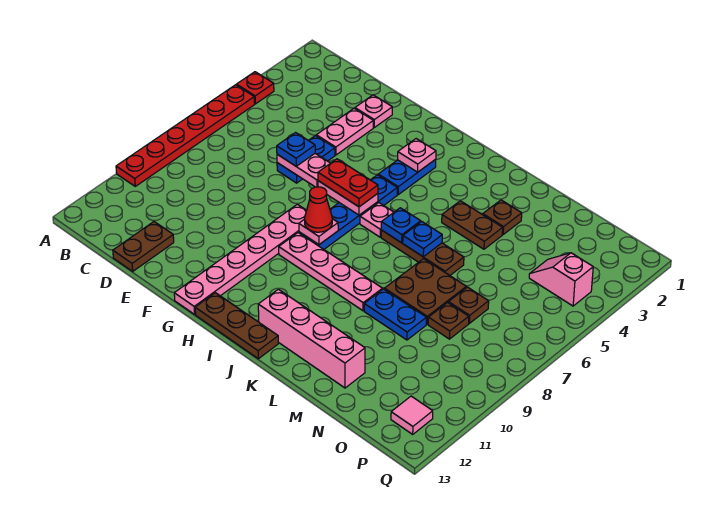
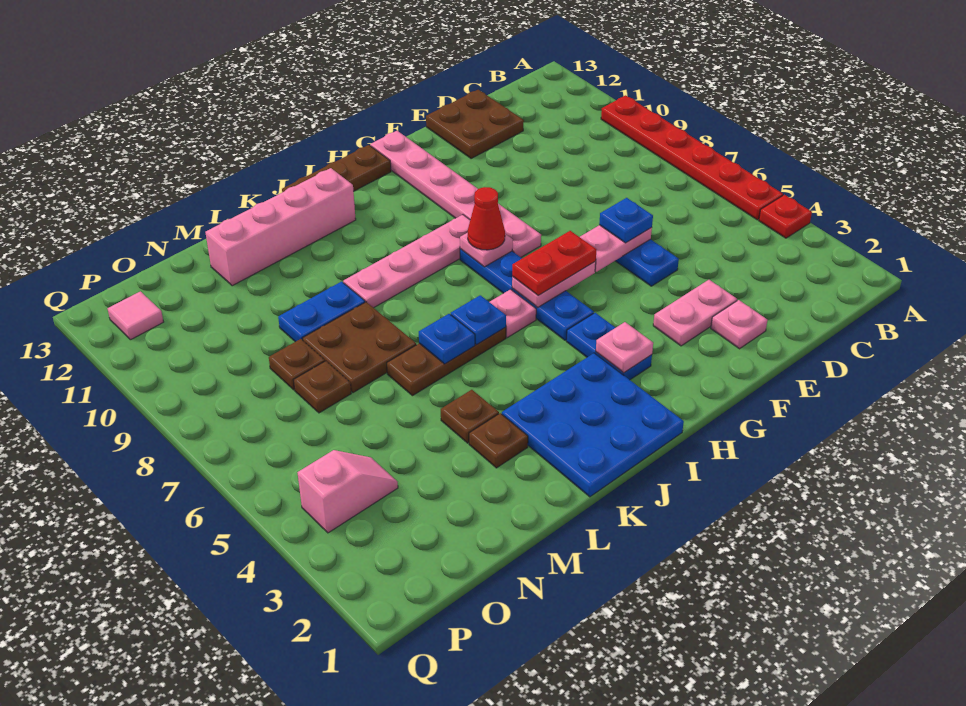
brown plate D12:D13 level 1 -> brown plate D12:E13 level 1
pink plate E3:E4 level 1 -> pink plate E3:F3 level 1
none -> blue plate I1:K3 level 1
brown plate K4:L4 level 1 -> brown plate L4 level 1

